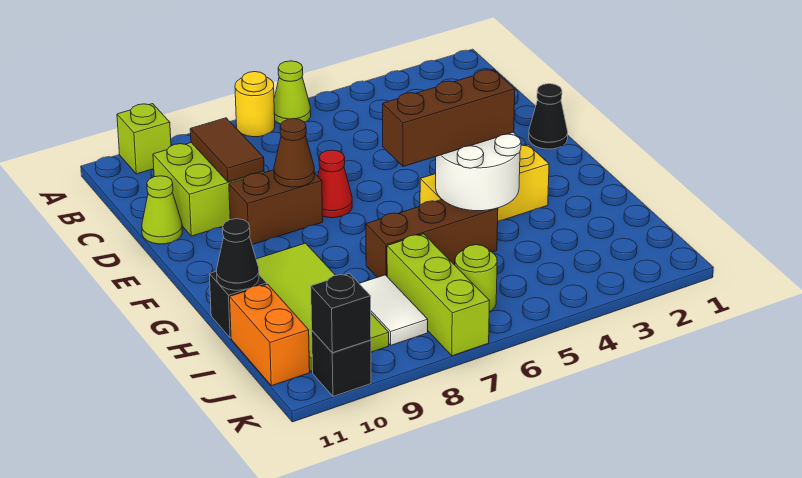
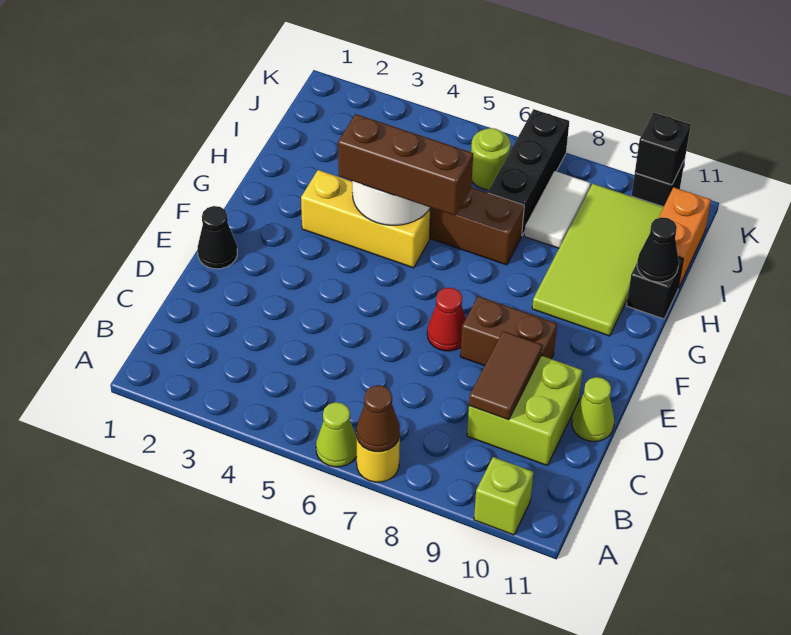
brown cone E8 level 2 -> brown cone A7 level 2
lime brick I7:K7 level 1 -> black brick I7:K7 level 1

